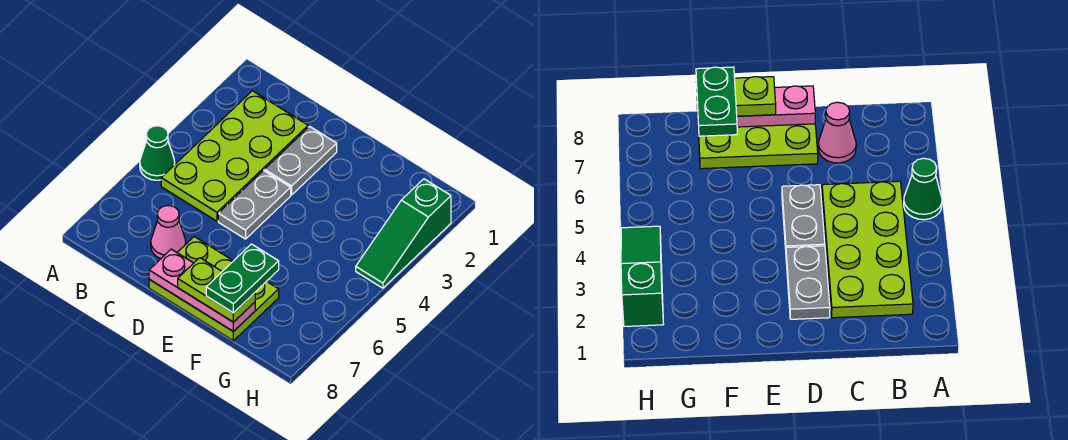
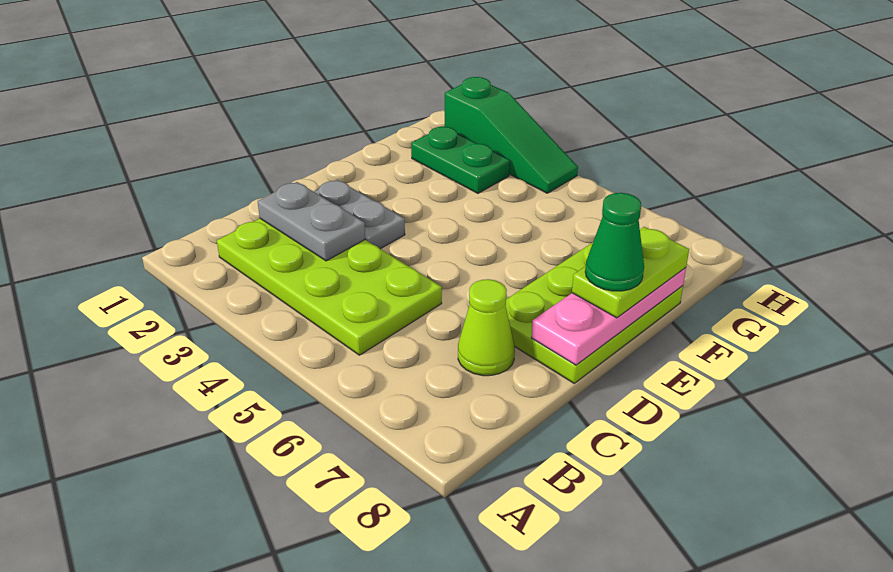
green cone A5 level 1 -> green cone E8 level 4
pink cone C7 level 1 -> lime cone C7 level 1
grey plate D4:D5 level 1 -> grey plate C2:C3 level 2
green plate F7:F8 level 4 -> green plate G2:G3 level 1

